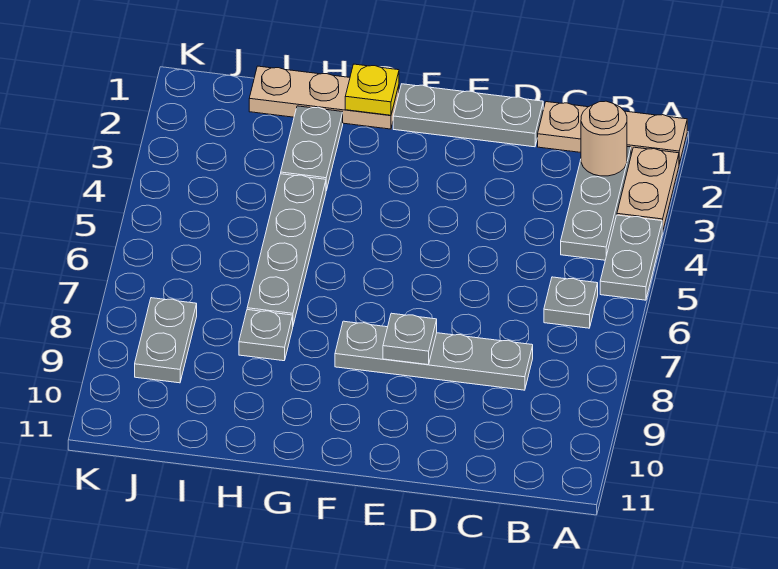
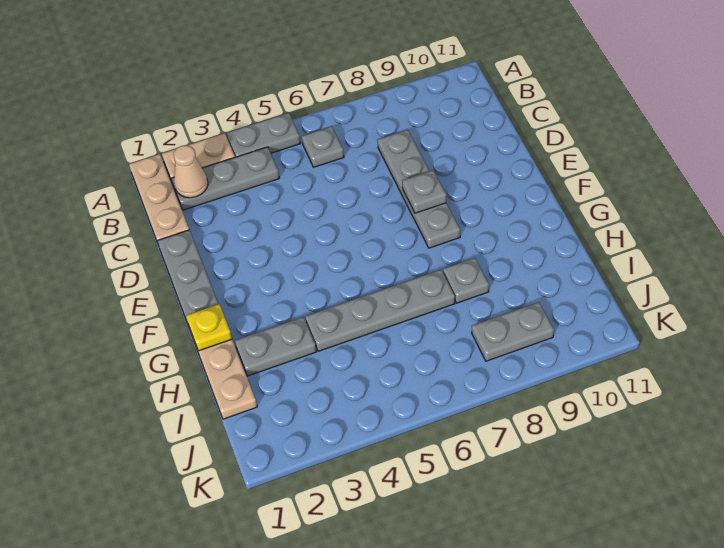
tan round brick B2 level 2 -> tan cone B2 level 2

